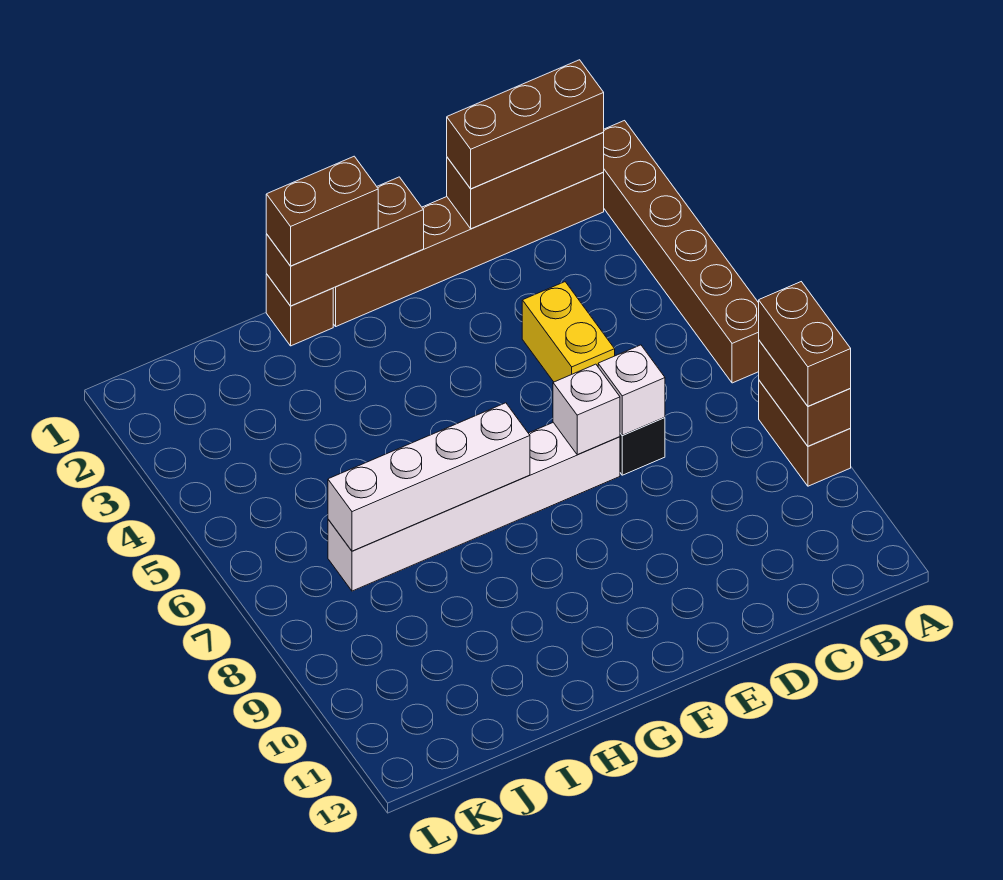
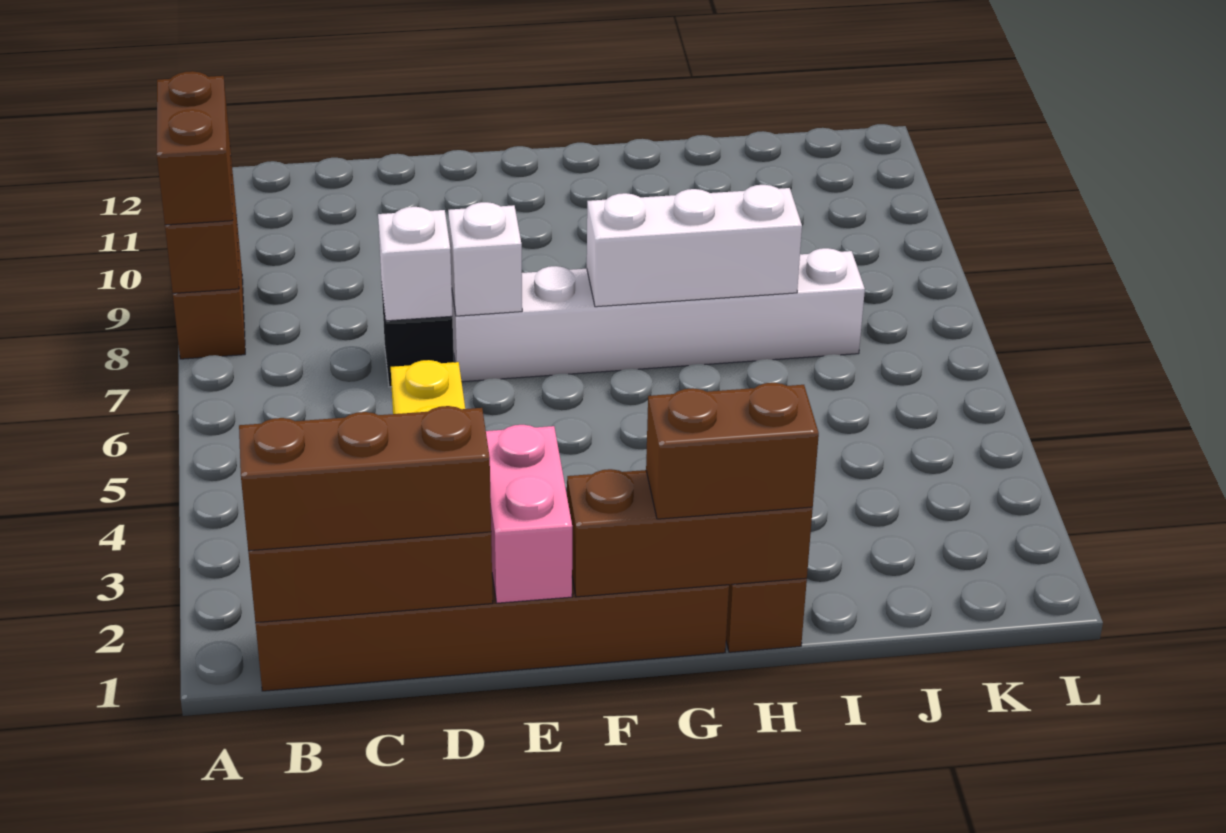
brown brick A1:A6 level 1 -> none
none -> pink brick E1:E2 level 2
white brick G7:J7 level 2 -> white brick G7:I7 level 2

